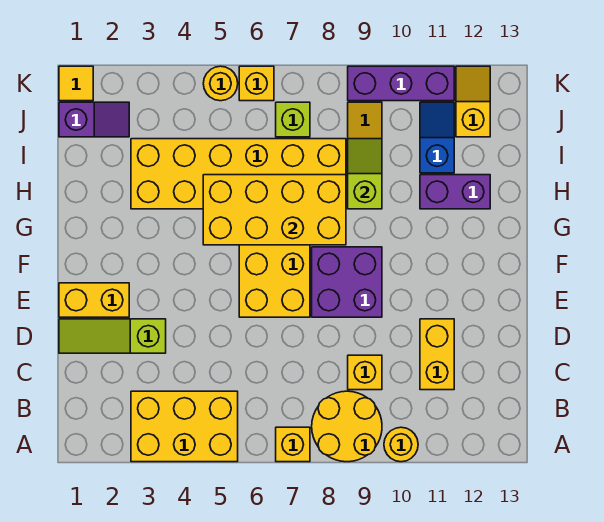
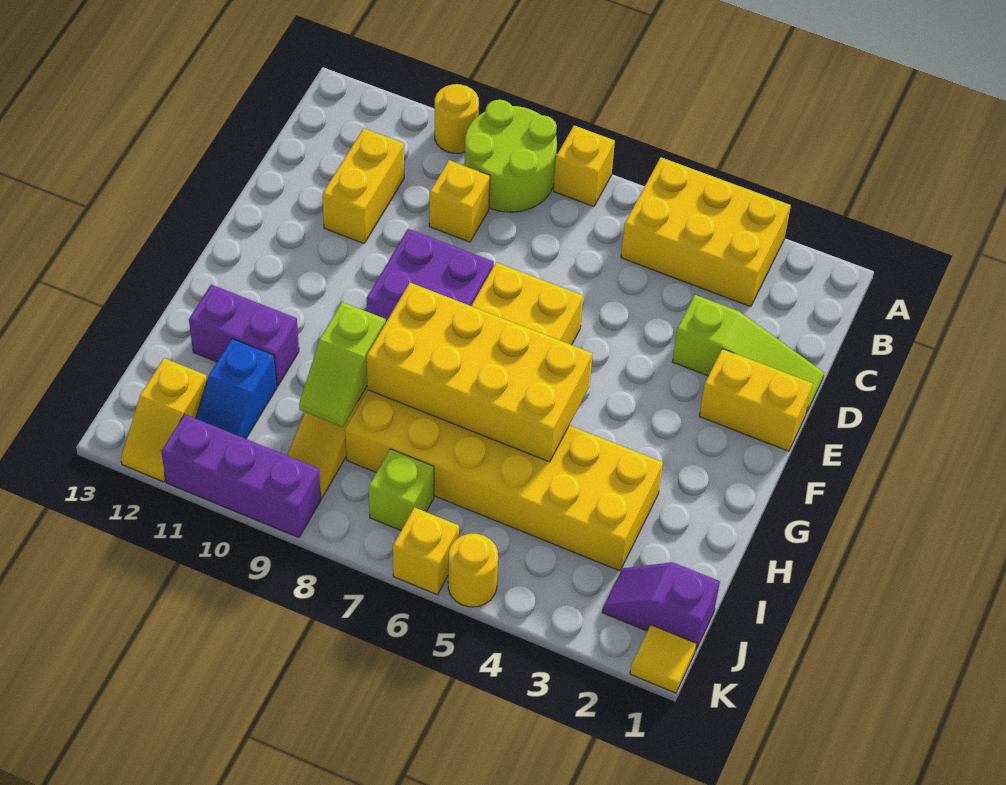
yellow round brick A8:B9 level 1 -> lime round brick A8:B9 level 1

